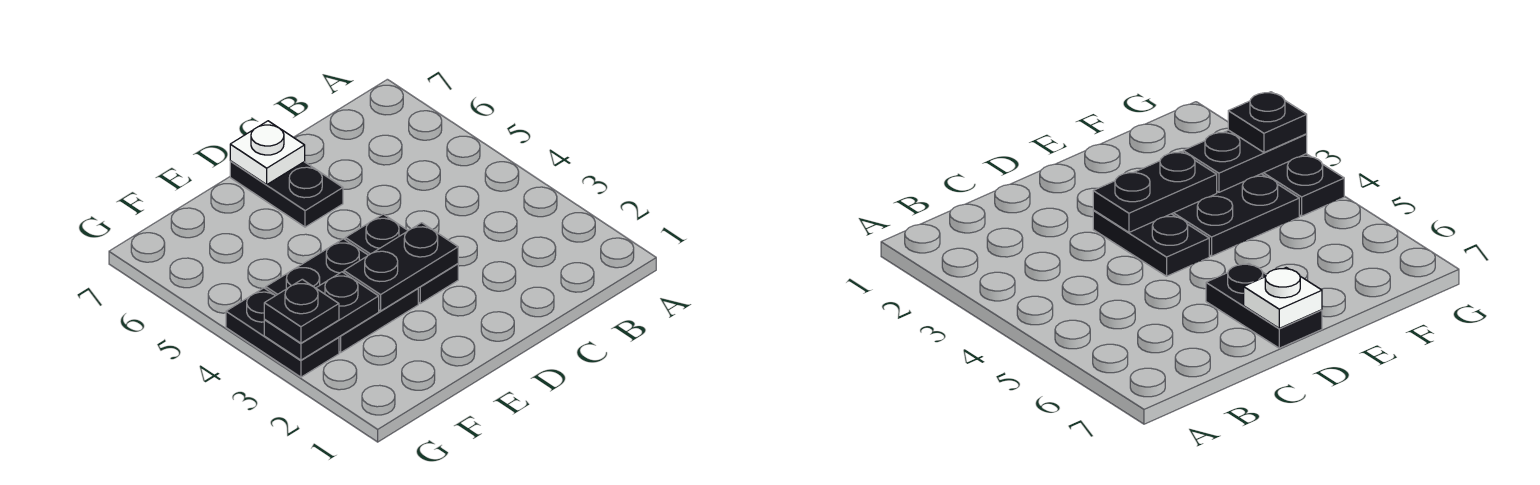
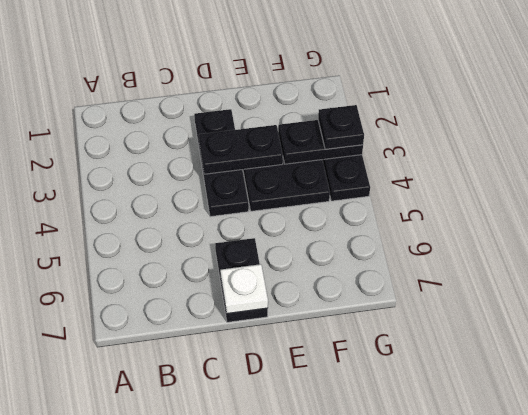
black plate D3:D4 level 1 -> black plate D2:D4 level 1

